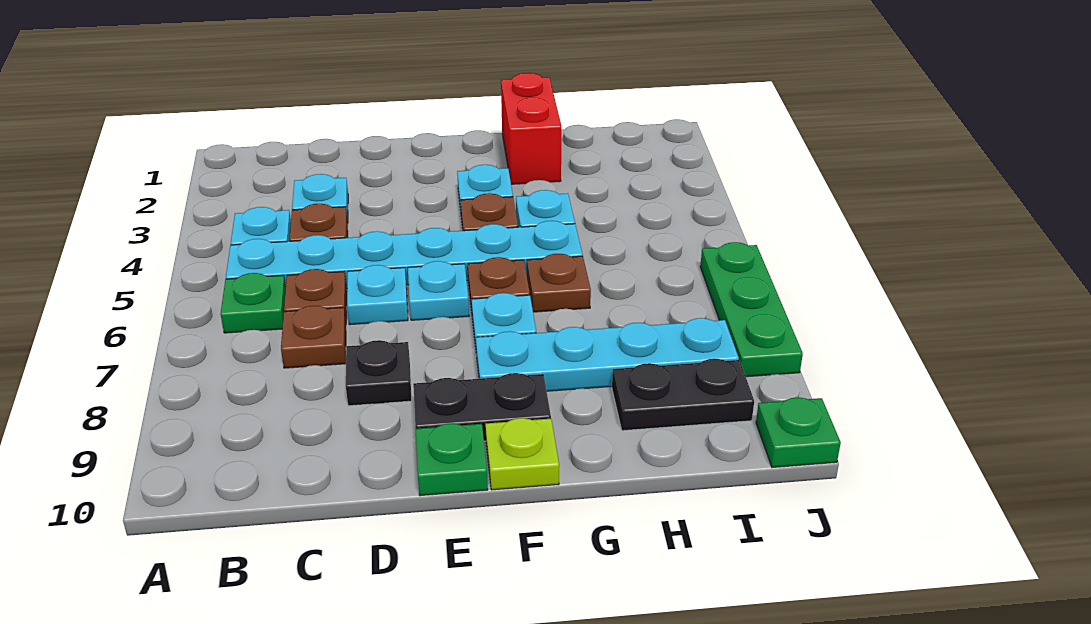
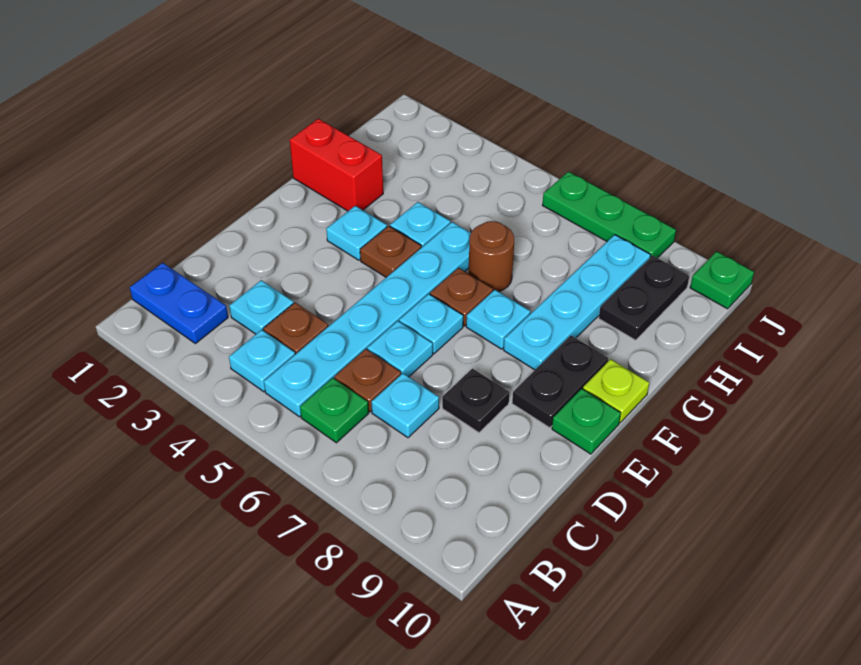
none -> blue plate B1:B2 level 1
brown plate C7 level 1 -> cyan plate C7 level 1
brown plate G6 level 1 -> brown round brick G6 level 1

